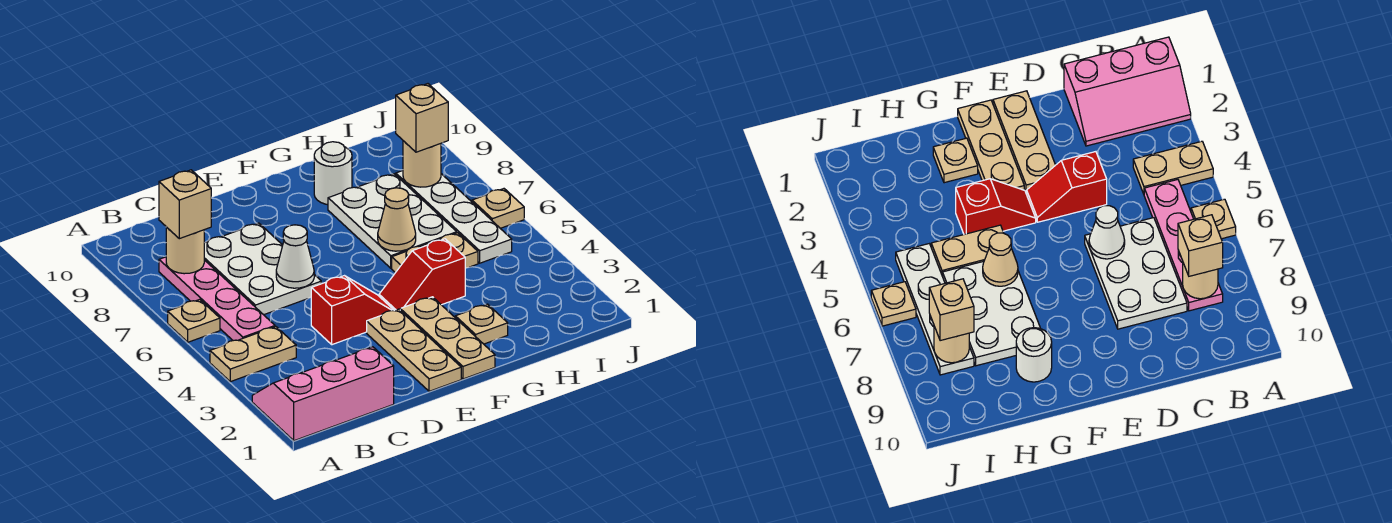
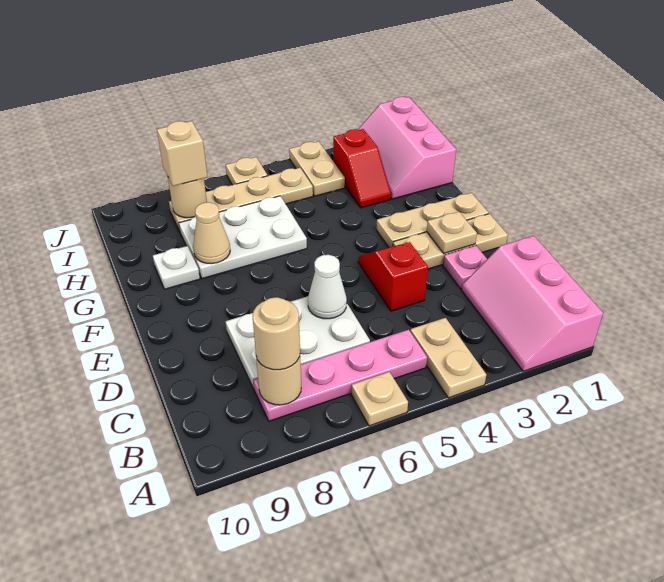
tan brick B8 level 3 -> tan round brick B8 level 3
none -> pink plate D2 level 1
red slope F4:G4 level 1 top G -> red slope H3:I3 level 1 top I
tan plate G2 level 1 -> tan plate E2 level 2
tan plate G5:H5 level 1 -> tan plate I4:J4 level 1
tan cone G6 level 2 -> tan cone G8 level 2
white round brick G9 level 1 -> white plate G9 level 1
none -> pink slope H1:J2 level 1 top 1
white plate I5:I8 level 1 -> tan plate I5:I8 level 1

